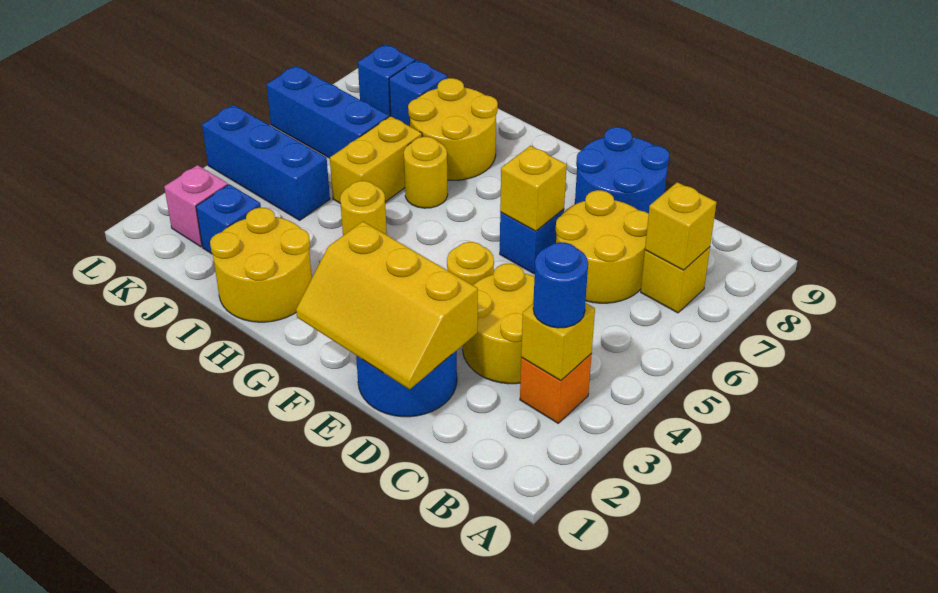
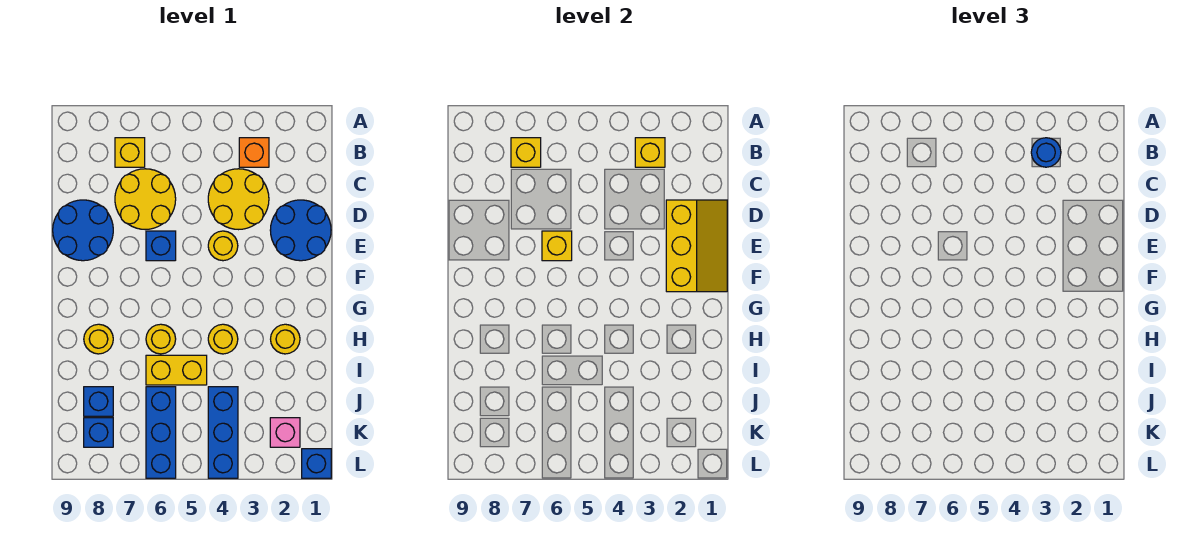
yellow round brick H1:I2 level 1 -> yellow round brick H2 level 1
yellow round brick H7:I8 level 1 -> yellow round brick H8 level 1
blue brick J2 level 1 -> blue brick L1 level 1

